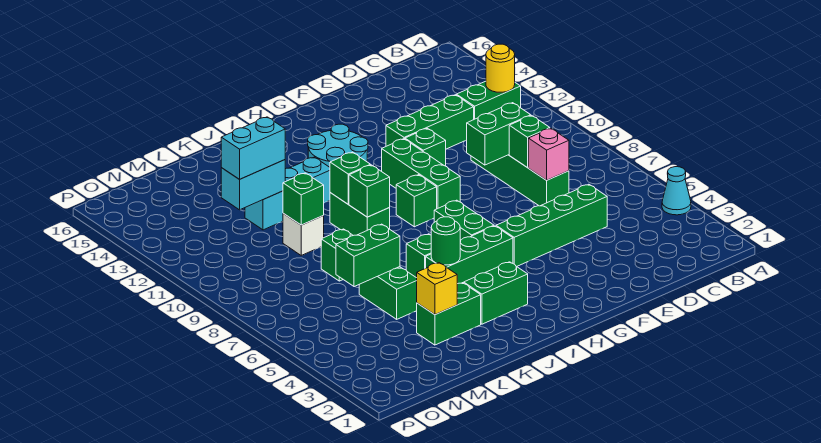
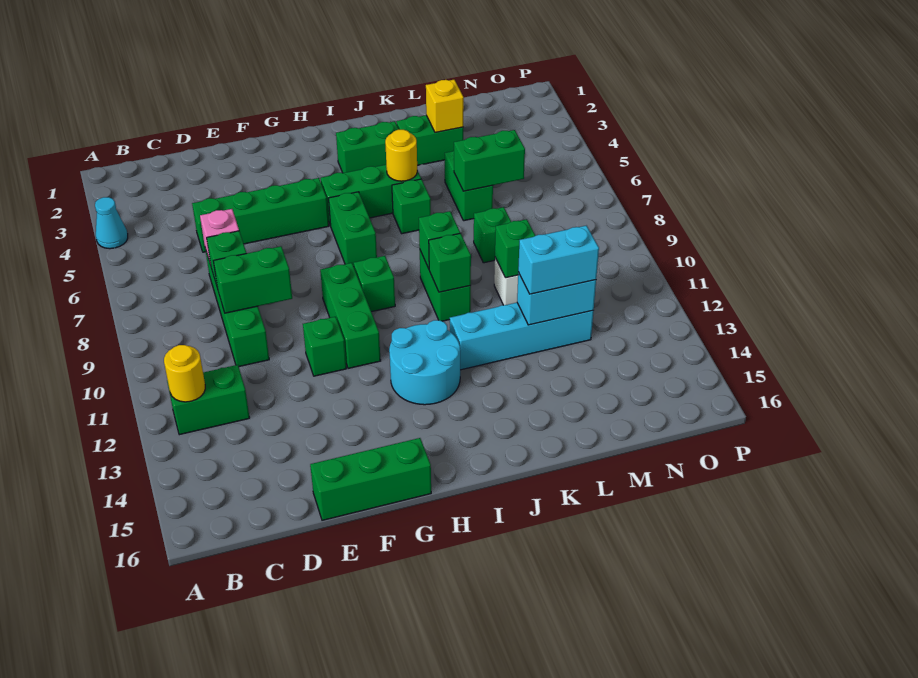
green brick D12:F12 level 1 -> green brick E16:G16 level 1
green round brick J5 level 2 -> yellow round brick J5 level 2
cyan brick J12:L12 level 1 -> cyan brick J12:M12 level 1

